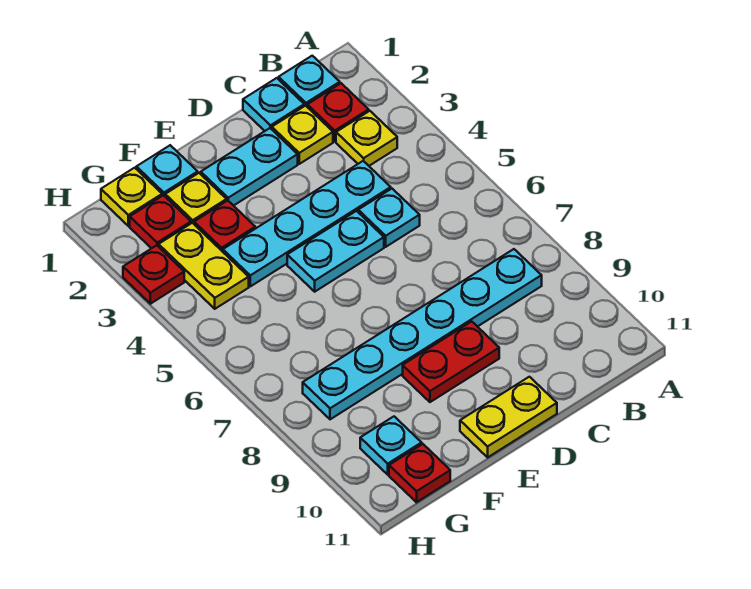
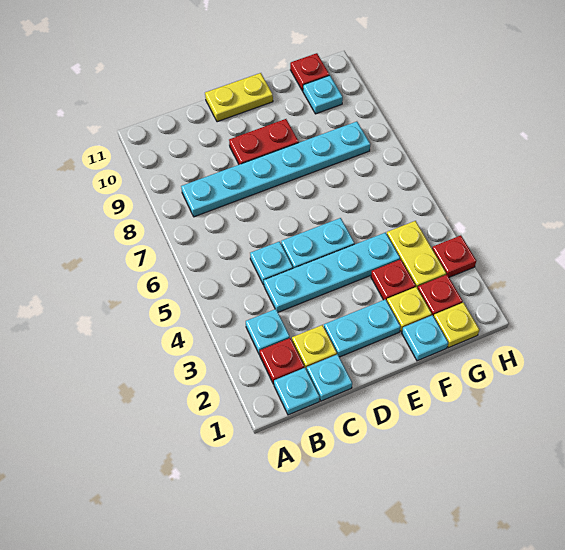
yellow plate B3 level 1 -> cyan plate B3 level 1

